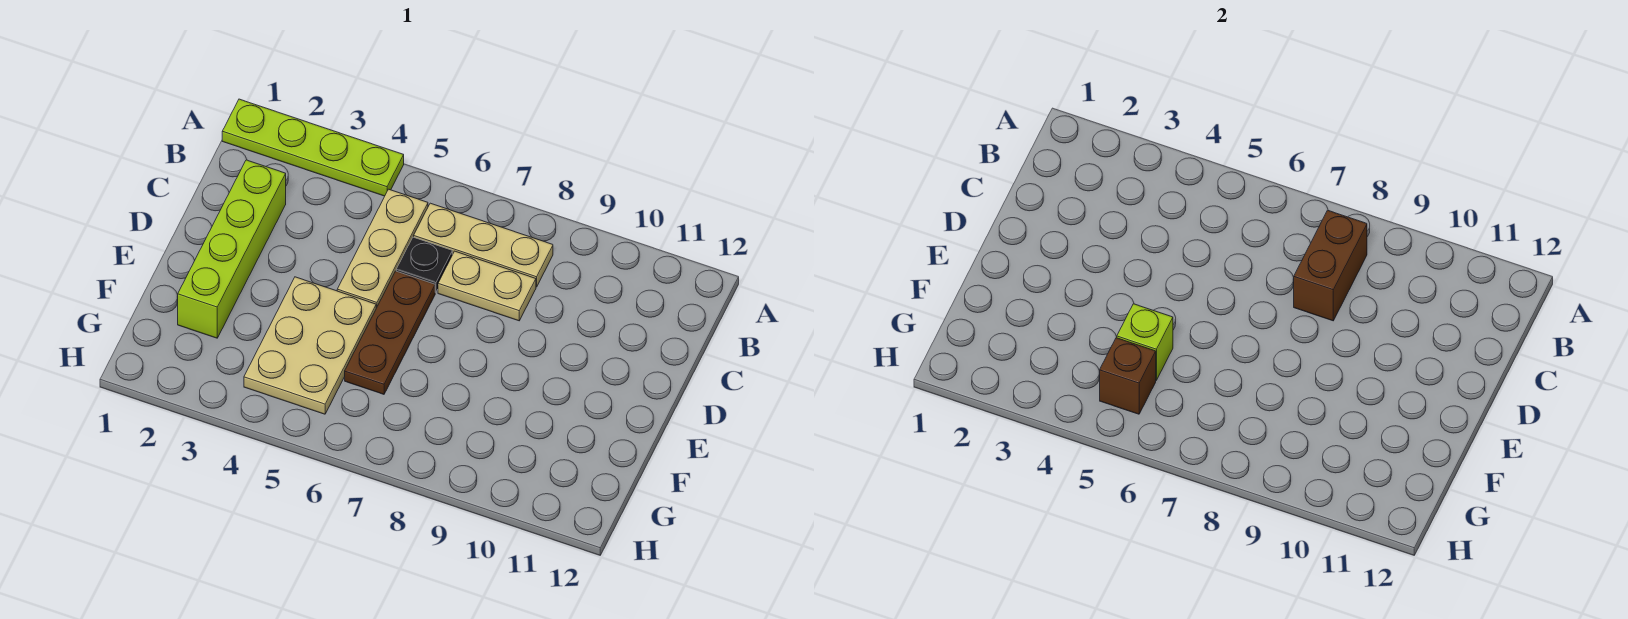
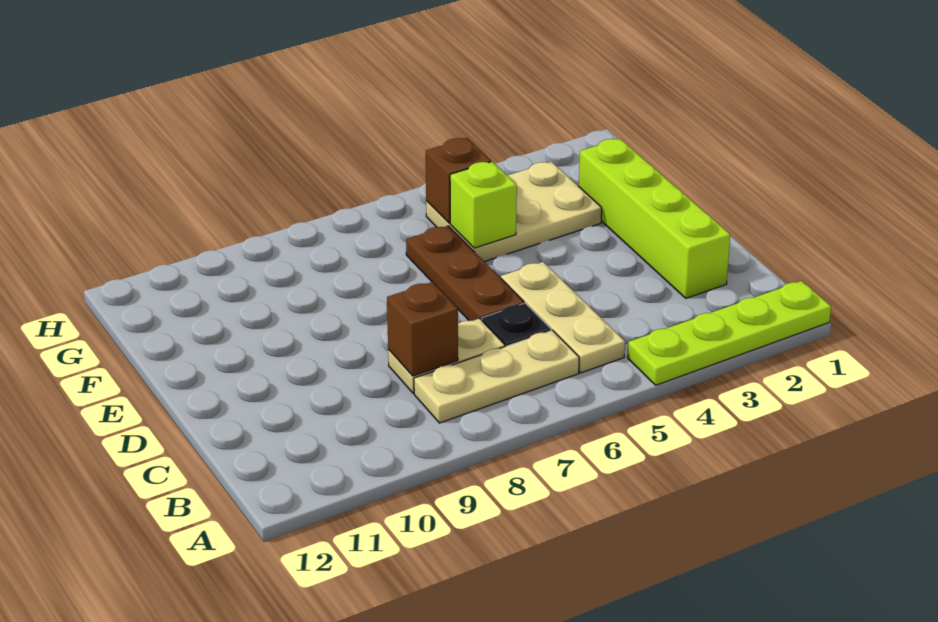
brown brick B8:C8 level 2 -> brown brick C8 level 2
tan plate E4:G5 level 1 -> tan plate F3:G5 level 1

